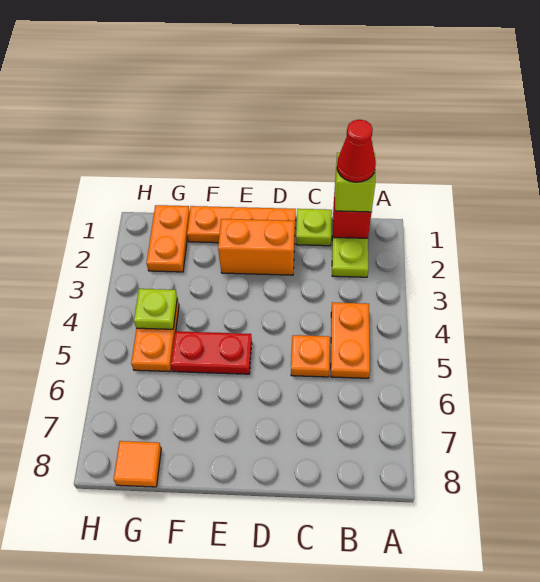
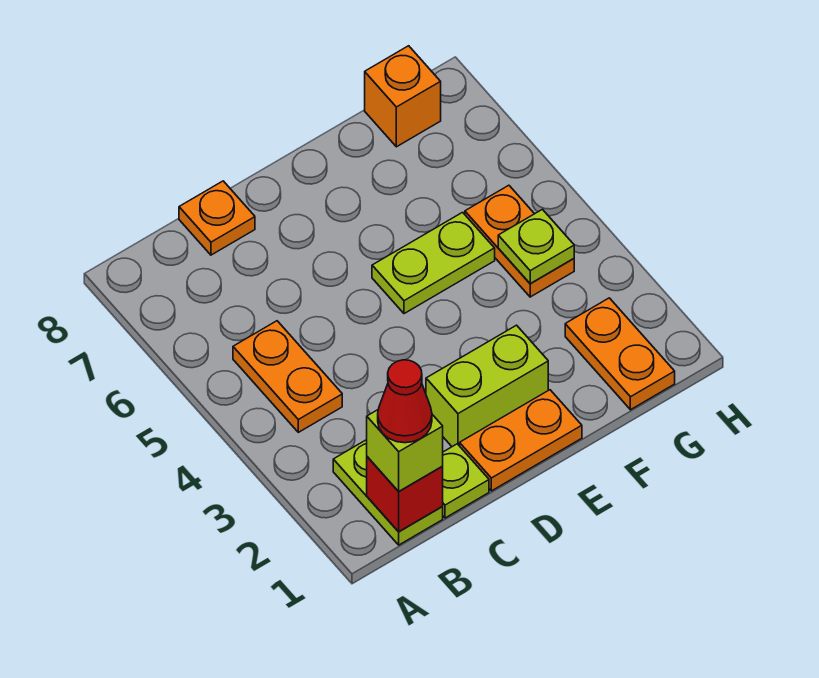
orange plate C5 level 1 -> orange plate C8 level 1
orange plate D1:F1 level 1 -> orange plate D1:E1 level 1
orange brick D2:E2 level 1 -> lime brick D2:E2 level 1
red plate E5:F5 level 1 -> lime plate E5:F5 level 1
orange tile G8 level 1 -> orange brick G8 level 1

